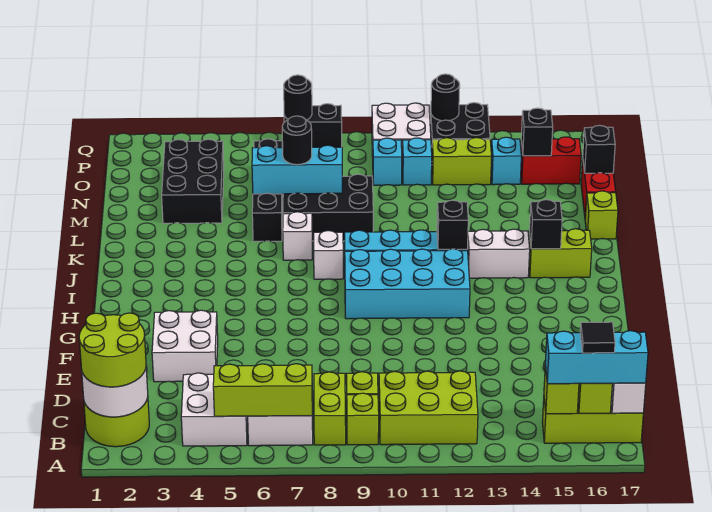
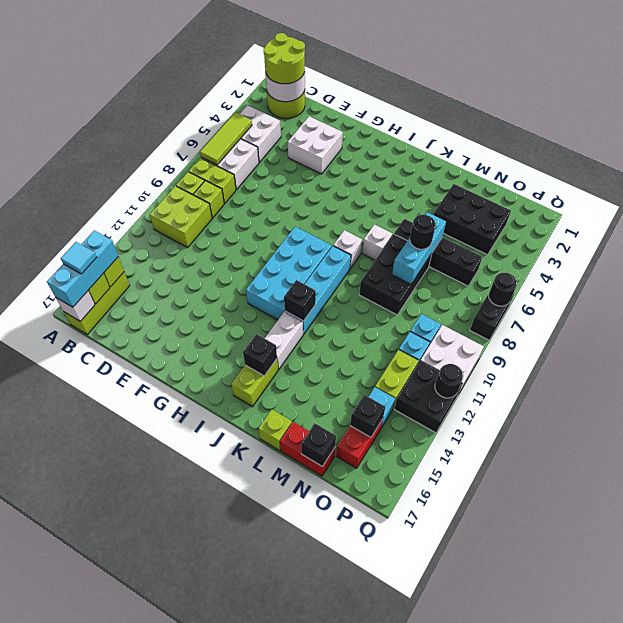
lime brick B5:B7 level 2 -> lime tile B5:B7 level 2
lime brick B10:C12 level 1 -> lime brick B10:C11 level 1
black tile B16 level 4 -> cyan tile B16 level 4

